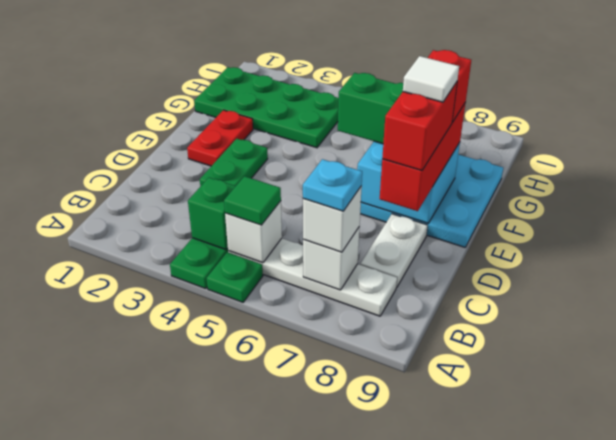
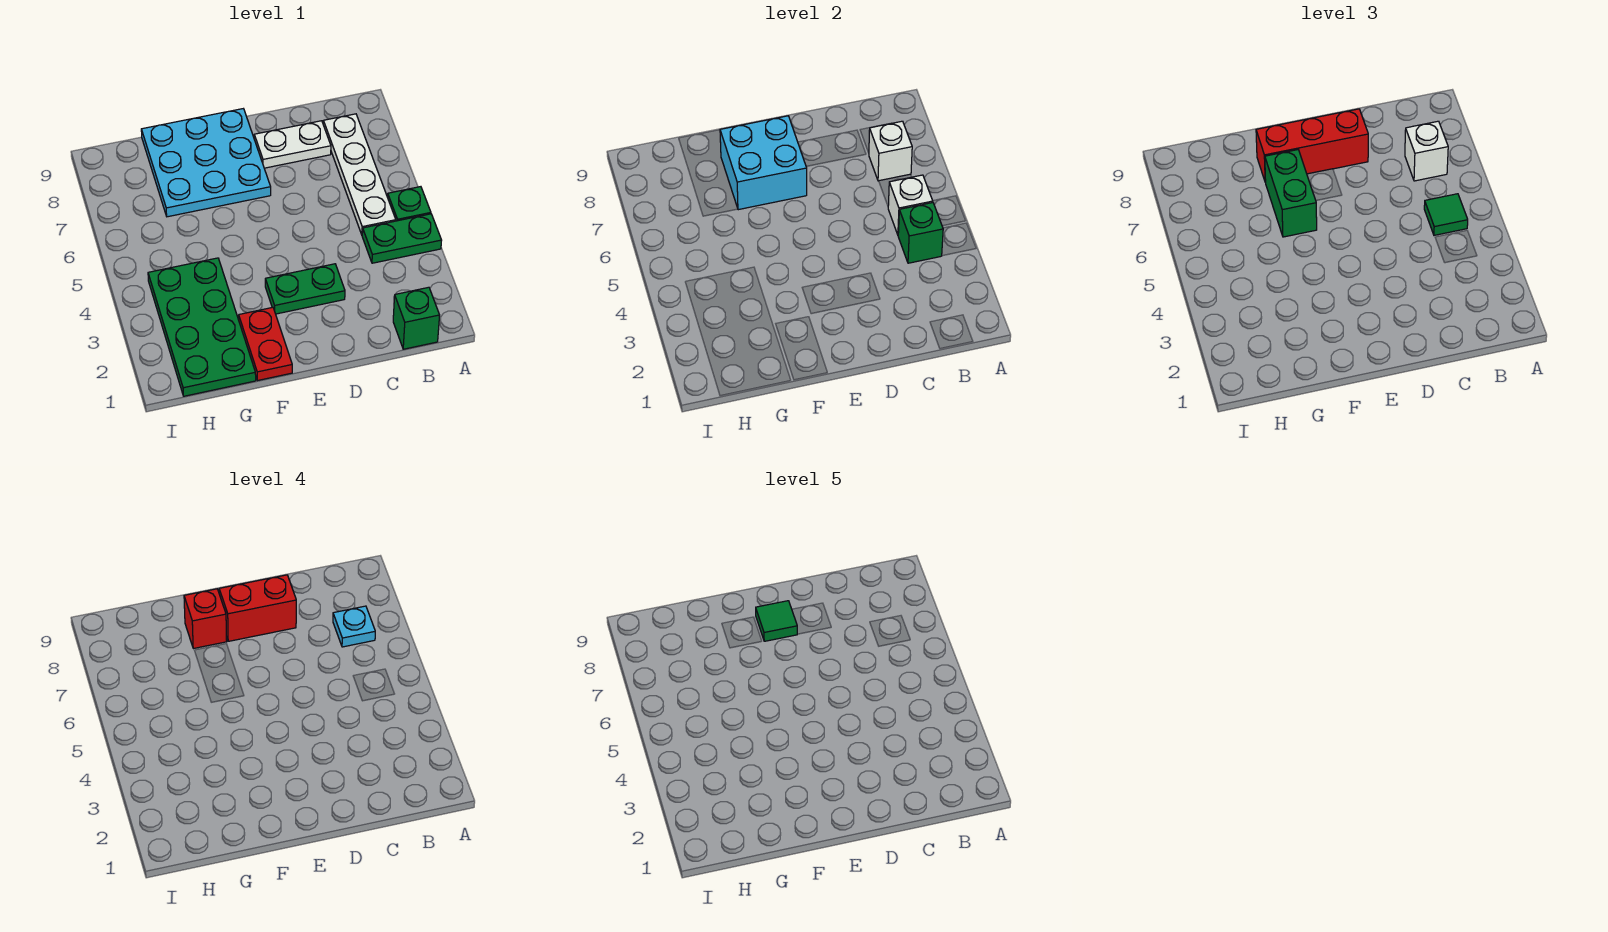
none -> green brick B1 level 1
red plate E2:F2 level 1 -> red plate F1:F2 level 1
white tile E8 level 5 -> green tile E8 level 5

